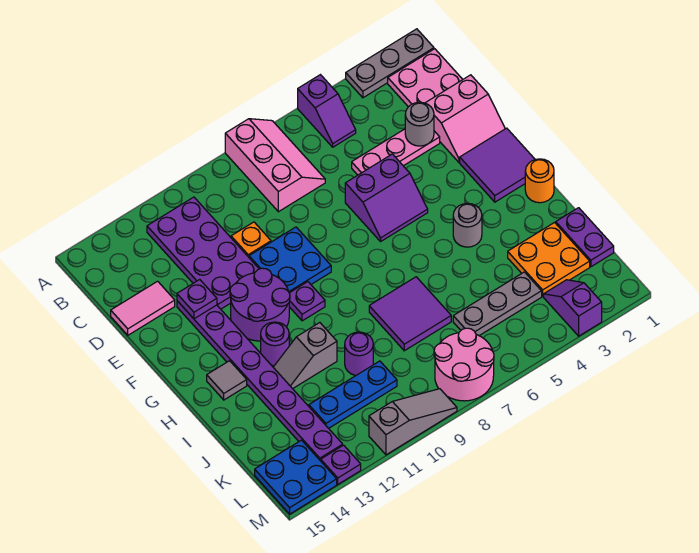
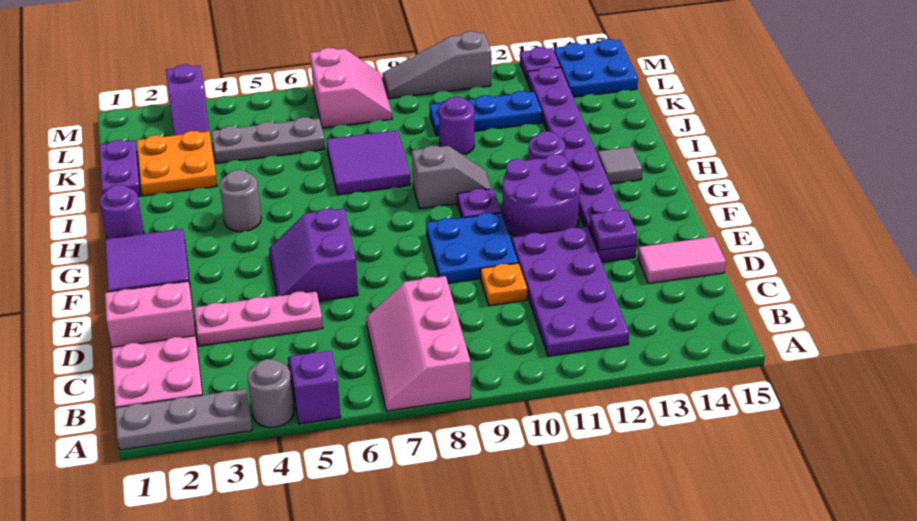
grey round brick D3 level 2 -> grey round brick A4 level 1
purple slope E5:F6 level 1 top E -> purple slope E5:F6 level 1 top 6
orange round brick H1 level 1 -> purple round brick H1 level 1
grey slope I11:I12 level 1 top 11 -> grey slope H9:H10 level 1 top 9
pink round brick L7:M8 level 1 -> pink slope L7:M8 level 1 top 7

